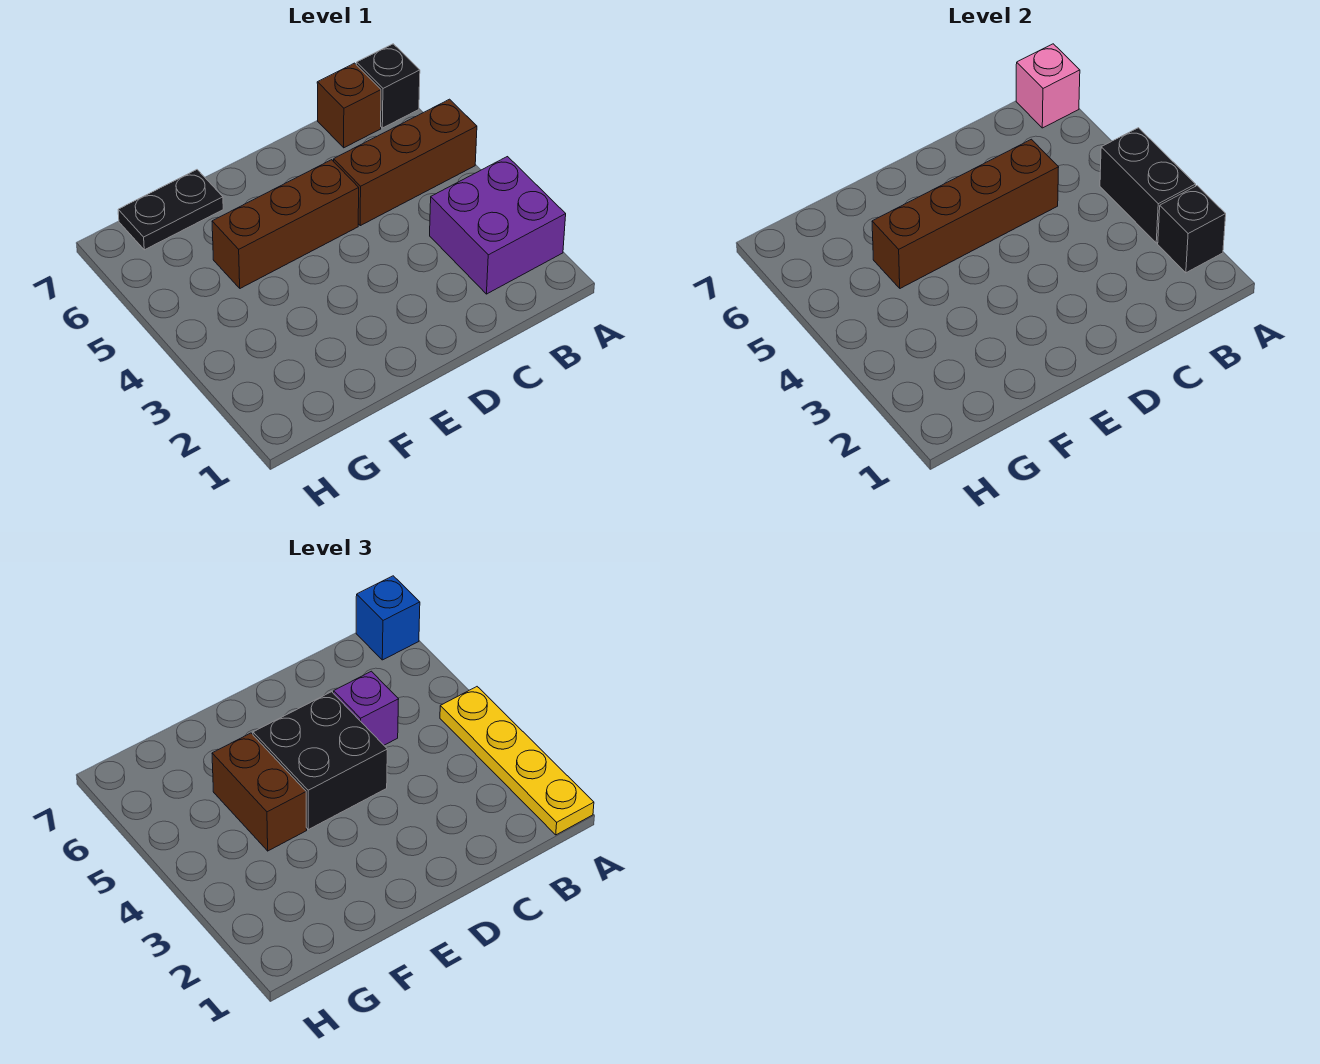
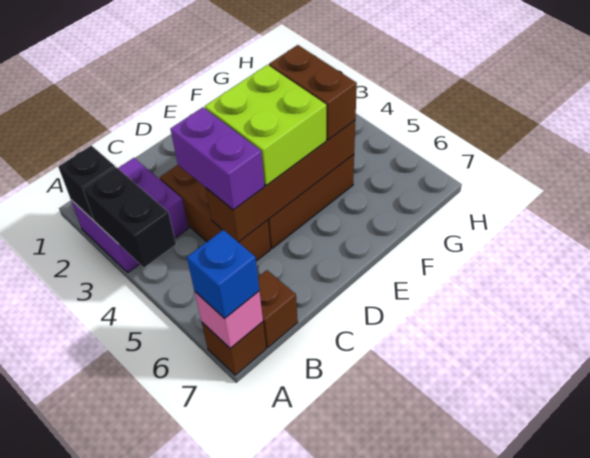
yellow plate A1:A4 level 3 -> none
brown brick A5:C5 level 1 -> brown brick C3:C5 level 1
black brick A7 level 1 -> brown brick A7 level 1
purple brick C5 level 3 -> purple brick C4:C5 level 3
black brick D4:E5 level 3 -> lime brick D4:E5 level 3
black plate F7:G7 level 1 -> none

